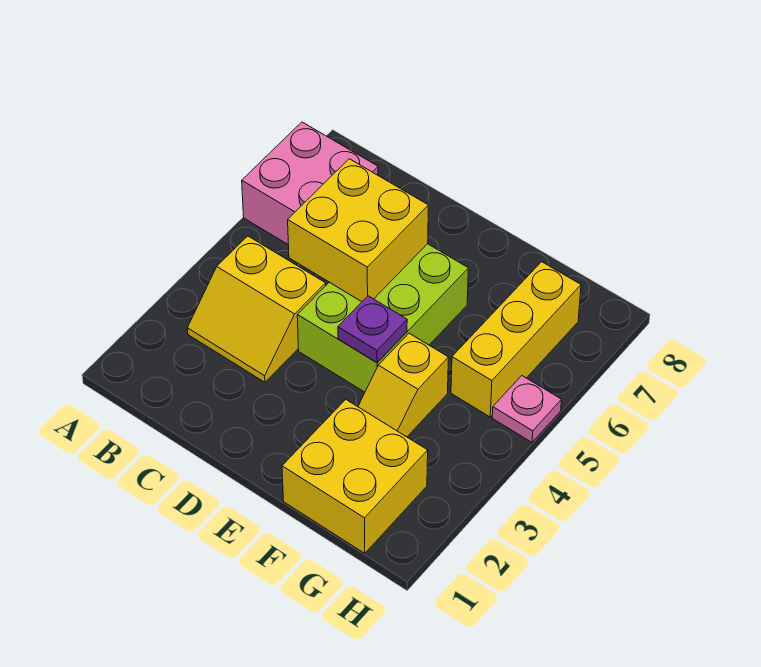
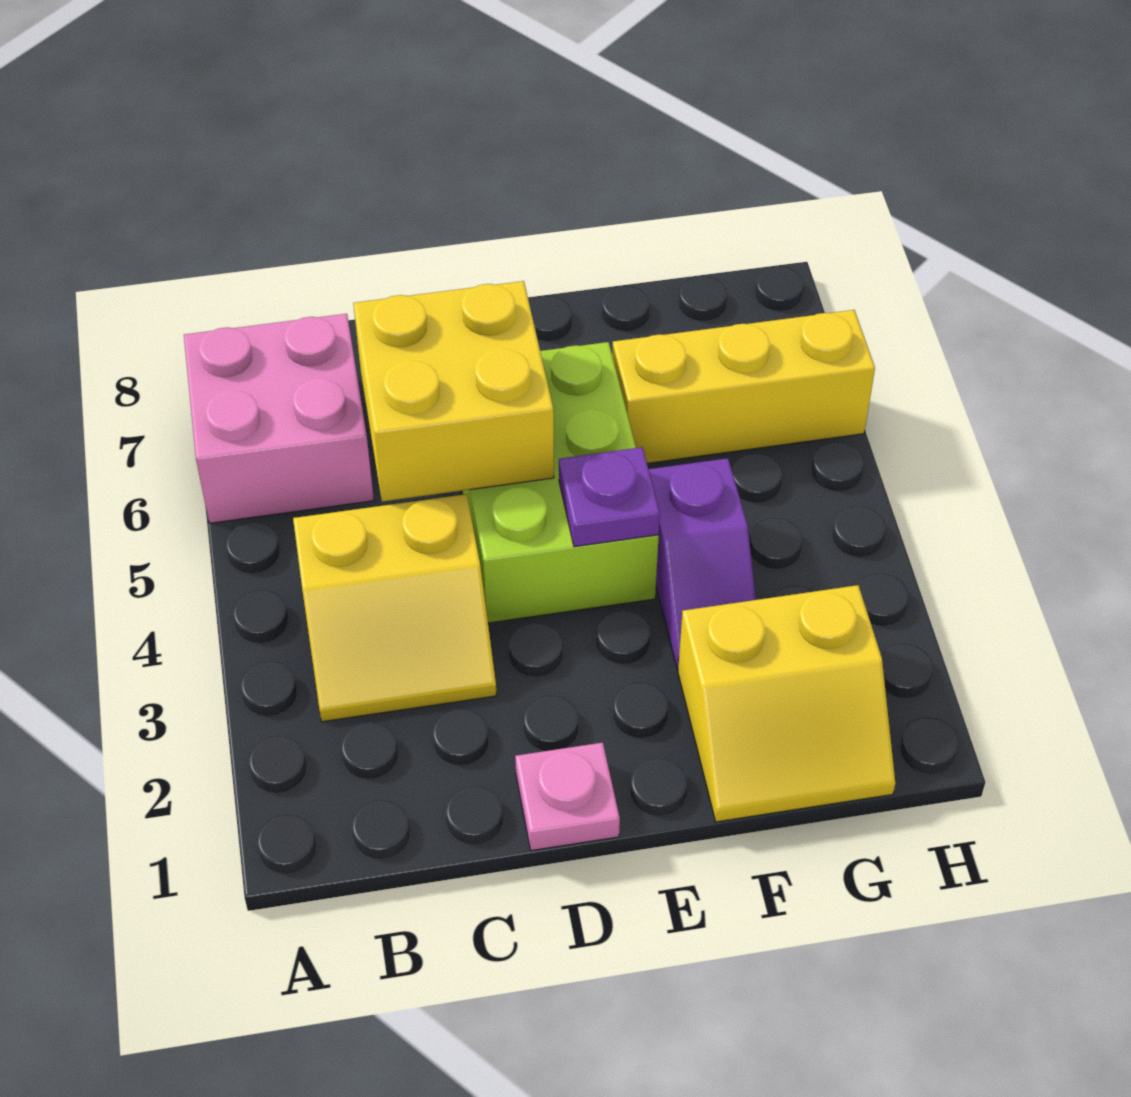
yellow brick F1:G2 level 1 -> yellow slope F1:G2 level 1 top 2
yellow slope F3:F4 level 1 top 4 -> purple slope F3:F4 level 1 top 4
yellow brick G5:G7 level 1 -> yellow brick F6:H6 level 1
pink plate H5 level 1 -> pink plate D1 level 1

